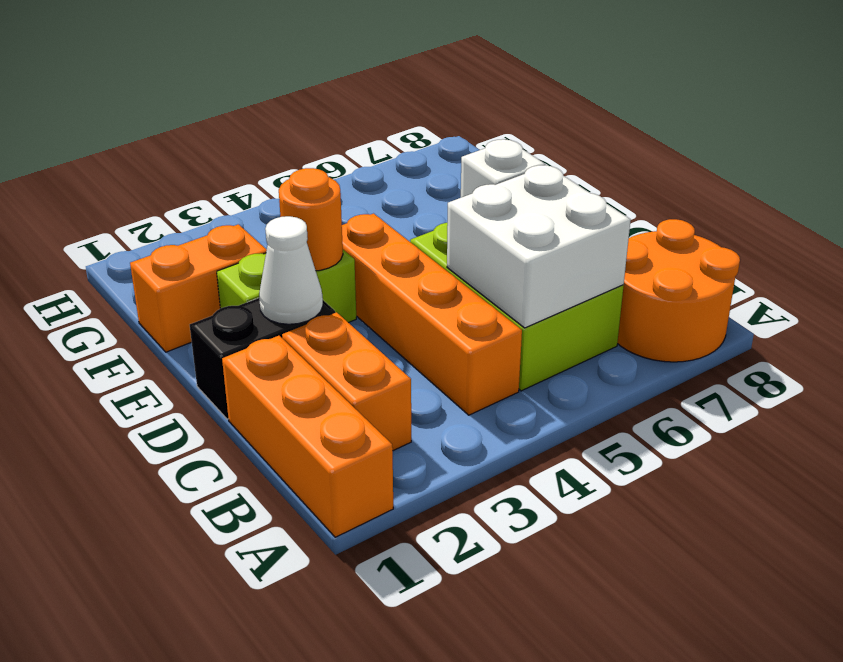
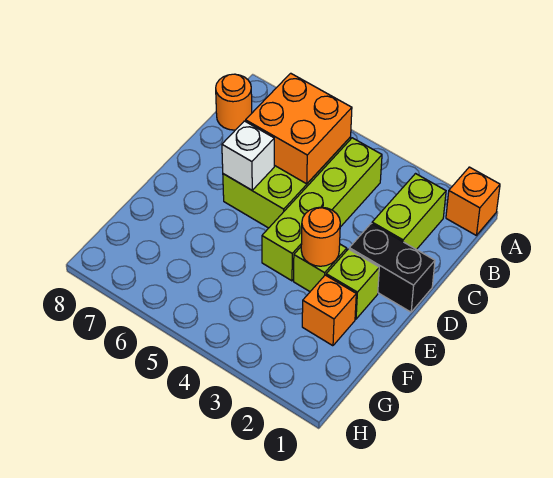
orange brick A1:C1 level 1 -> orange brick A1 level 1
orange round brick A7:B8 level 1 -> orange round brick B8 level 1
orange brick B2:C2 level 1 -> lime brick B2:C2 level 1
orange brick B4:E4 level 1 -> lime brick B4:E4 level 1
white brick B5:C6 level 2 -> orange brick B5:C6 level 2
white cone D2 level 2 -> none
orange brick F1:F2 level 1 -> orange brick F2 level 1

